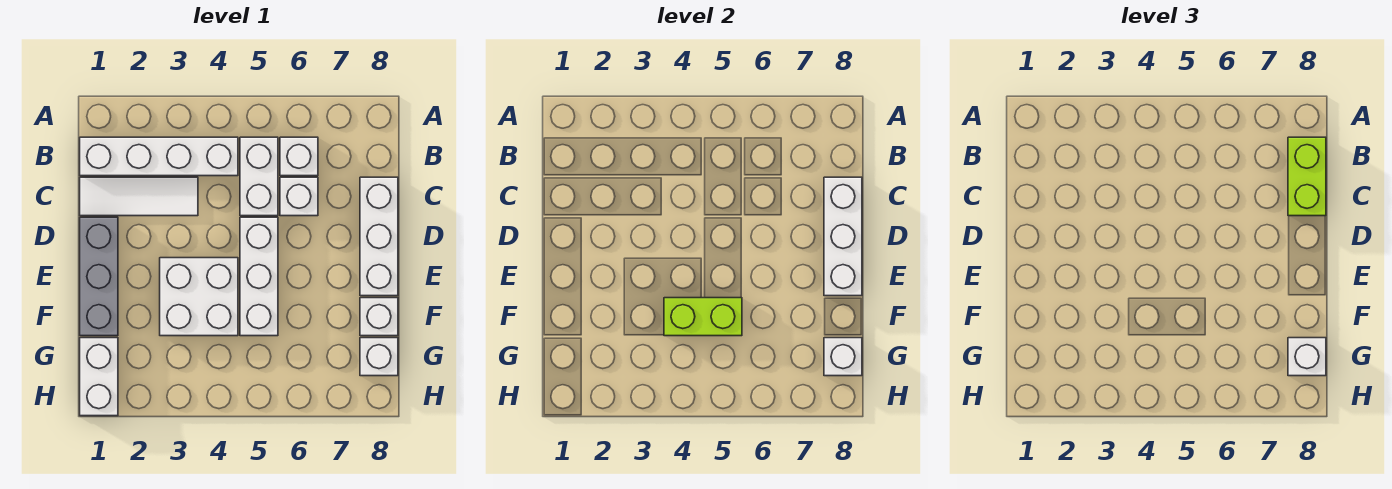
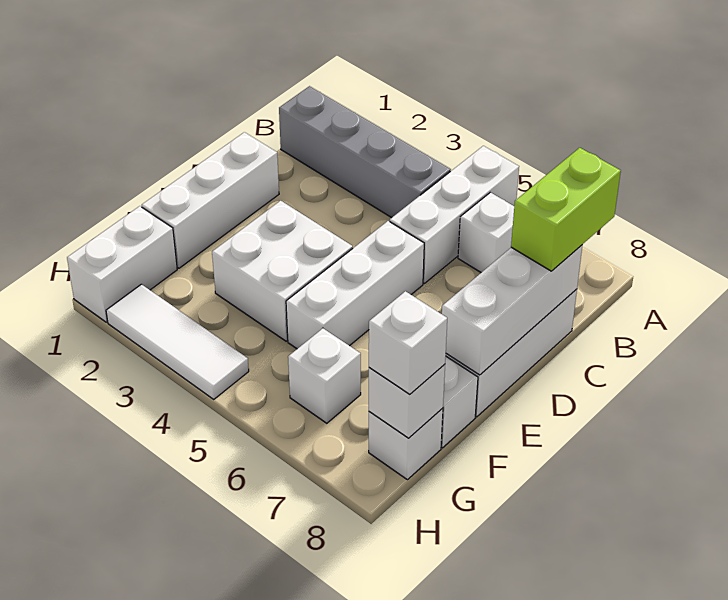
white brick B1:B4 level 1 -> grey brick B1:B4 level 1
white brick B5:C5 level 1 -> white brick A5:C5 level 1
white tile C1:C3 level 1 -> white tile H2:H4 level 1
white brick C6 level 1 -> white brick G6 level 1
grey brick D1:F1 level 1 -> white brick D1:F1 level 1
lime brick F4:F5 level 2 -> none

